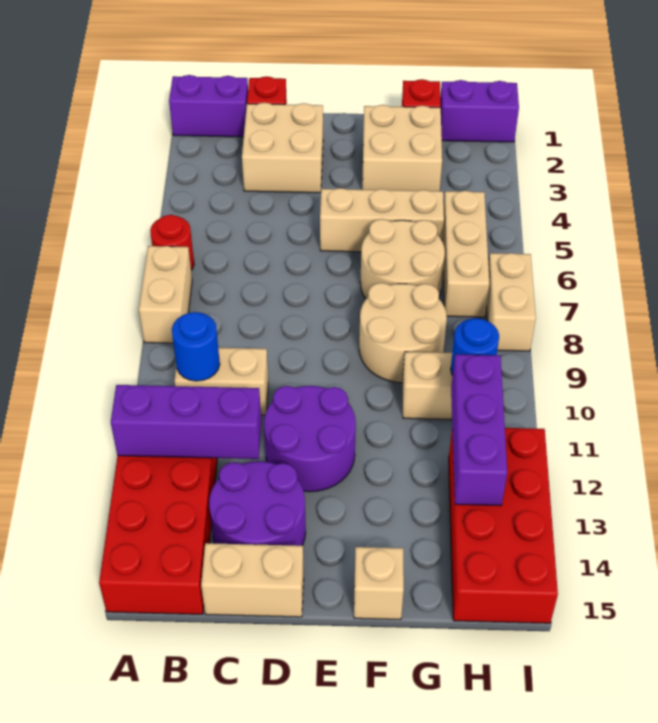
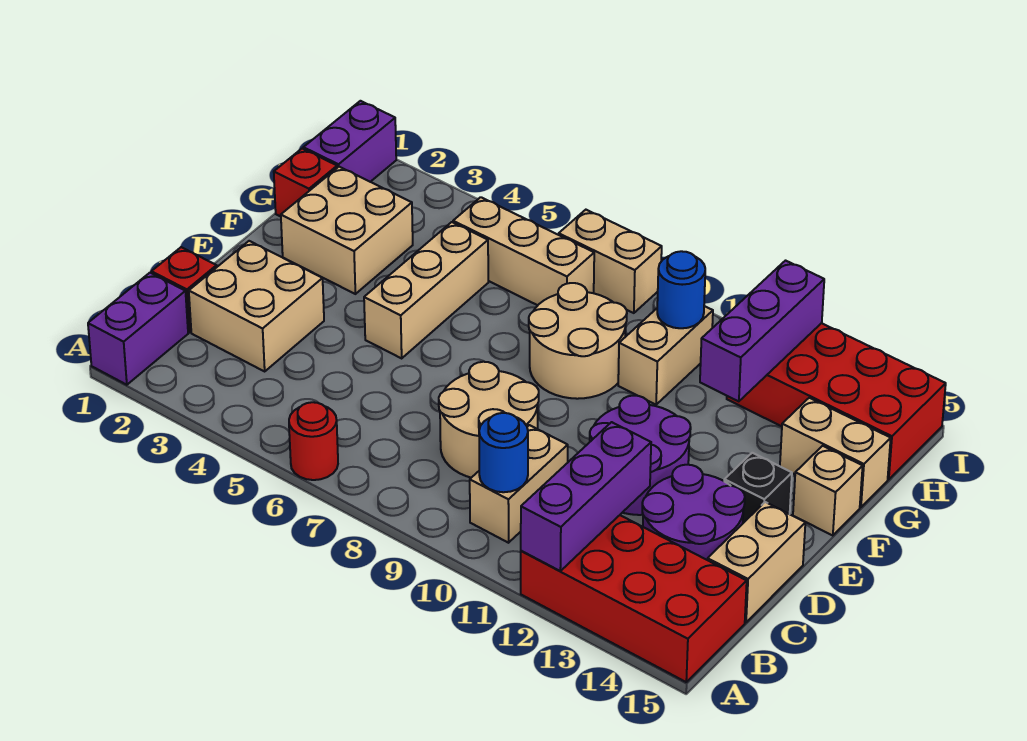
tan brick A7:A8 level 1 -> tan brick G14:G15 level 1
none -> black brick E14 level 1
tan round brick F6:G7 level 1 -> tan round brick C8:D9 level 1
purple brick H11:H13 level 2 -> purple brick G12:I12 level 2

